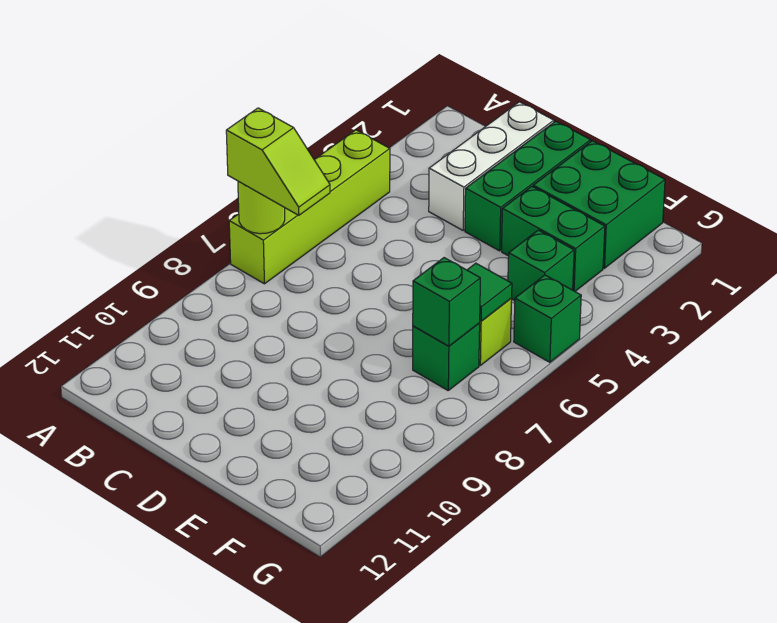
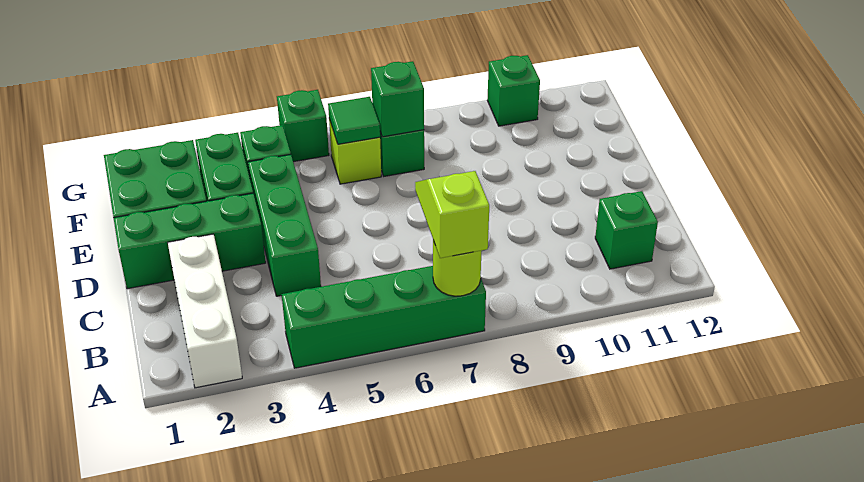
lime brick A4:A7 level 1 -> green brick A4:A7 level 1
none -> green brick B11 level 1
white brick C1:C3 level 1 -> white brick A2:C2 level 1
none -> green brick C4:E4 level 1
none -> green brick G10 level 1

